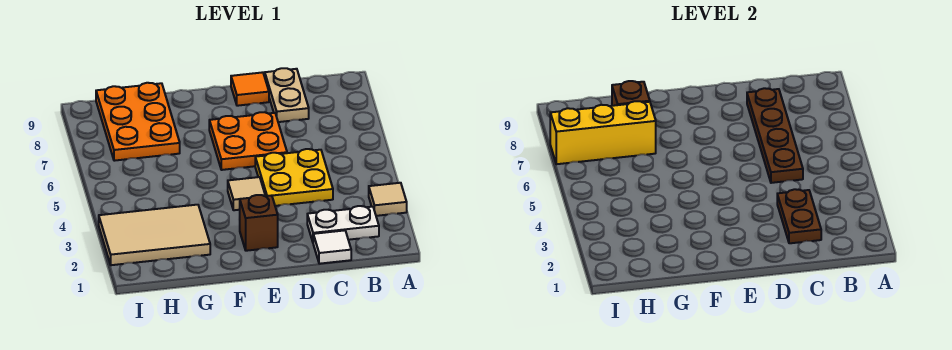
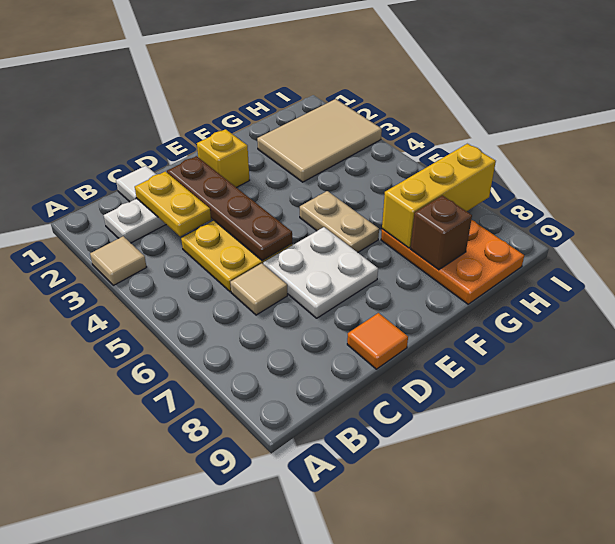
brown plate C2:C3 level 2 -> yellow plate C2:C3 level 2
brown plate C5:C8 level 2 -> brown plate D2:D5 level 2
tan plate C8:C9 level 1 -> tan plate F5:F6 level 1
orange plate D6:E7 level 1 -> white plate D6:E7 level 1
brown brick E2 level 1 -> yellow brick E2 level 1
tan tile E4 level 1 -> tan tile C6 level 1

